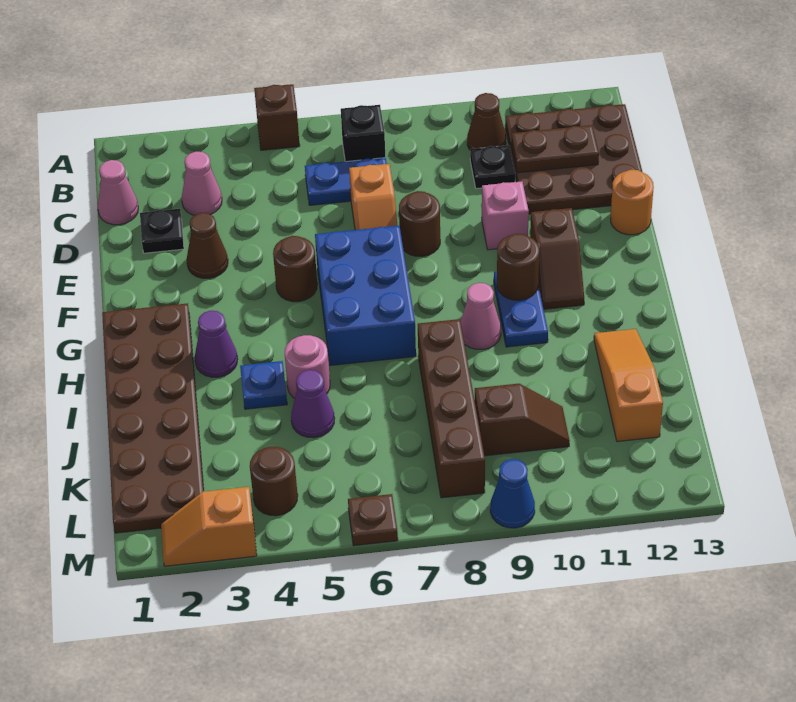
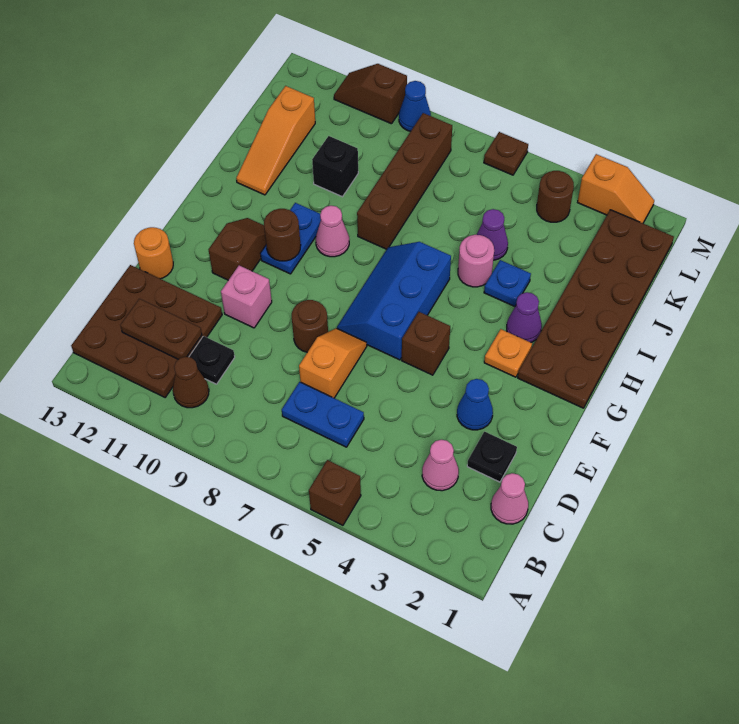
black brick B7 level 1 -> black brick J10 level 1
brown cone E3 level 1 -> blue cone E3 level 1
brown round brick F5 level 1 -> brown brick F5 level 1
blue brick F6:H7 level 1 -> blue slope F6:H7 level 1 top 6
none -> orange plate G3 level 1
brown slope K9:K10 level 1 top 9 -> brown slope M10:M11 level 1 top 10

